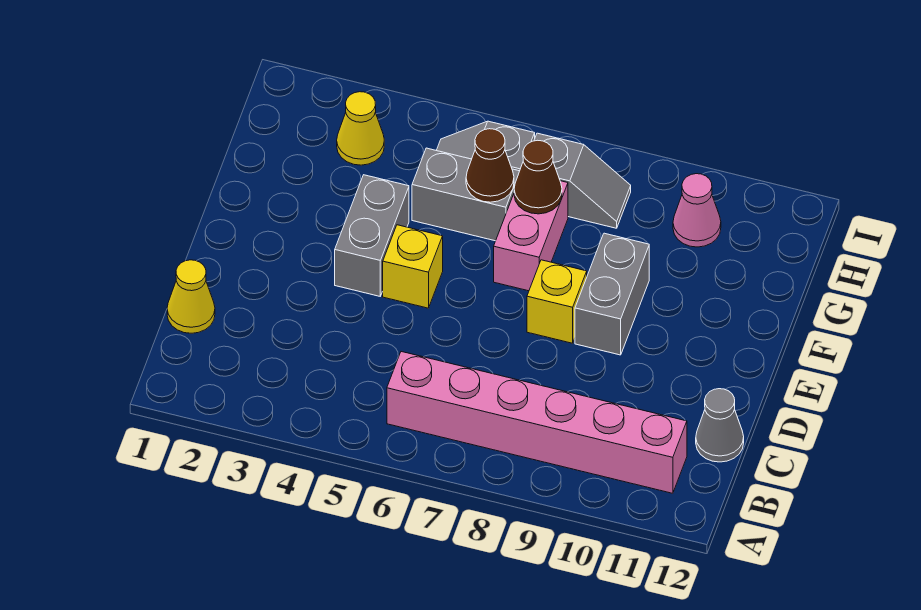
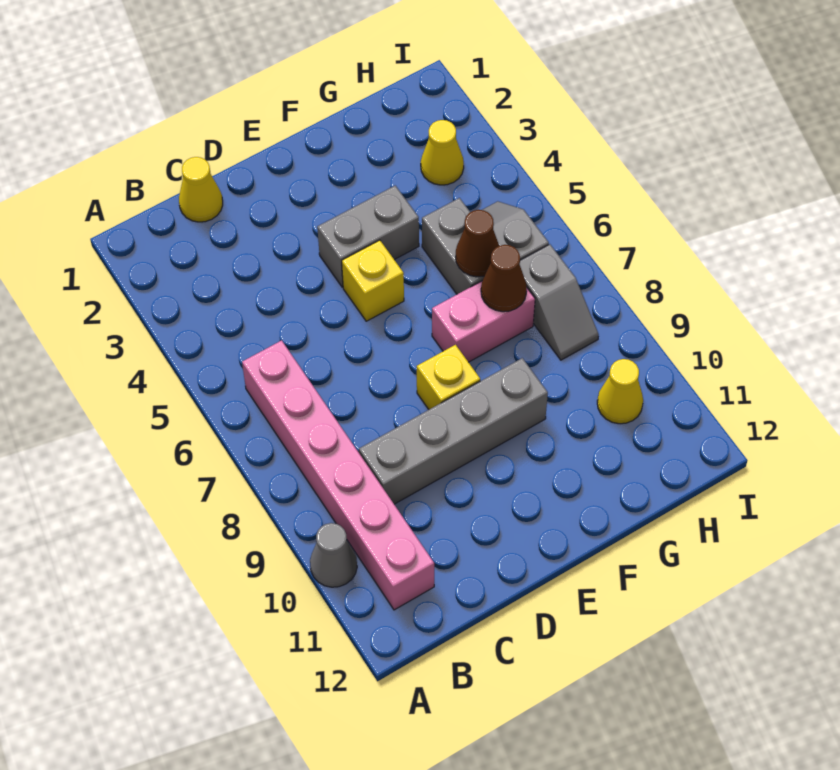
grey cone C12 level 1 -> grey cone A10 level 1
grey brick E9:F9 level 1 -> grey brick C9:F9 level 1
pink cone H10 level 1 -> yellow cone H10 level 1

